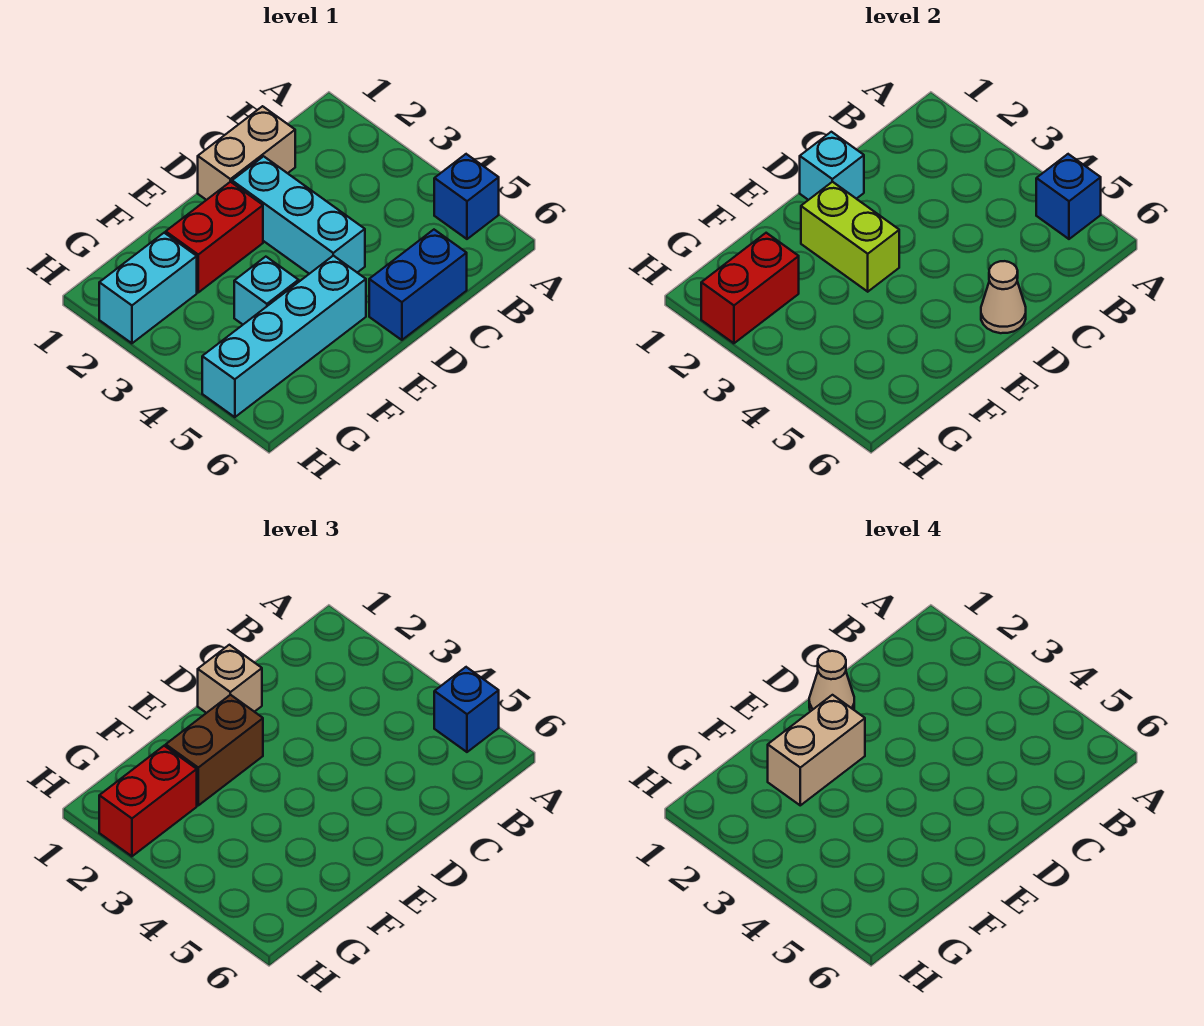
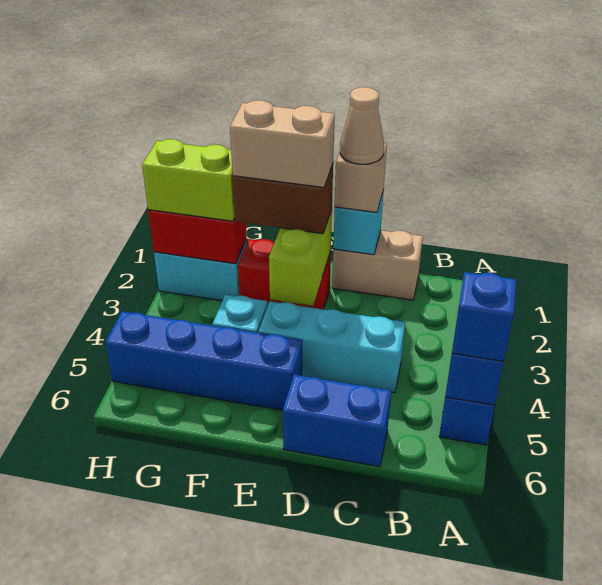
cyan brick D2:D4 level 1 -> cyan brick C4:E4 level 1
tan cone D6 level 2 -> none
cyan brick E5:H5 level 1 -> blue brick E5:H5 level 1
red brick G2:H2 level 3 -> lime brick G2:H2 level 3

